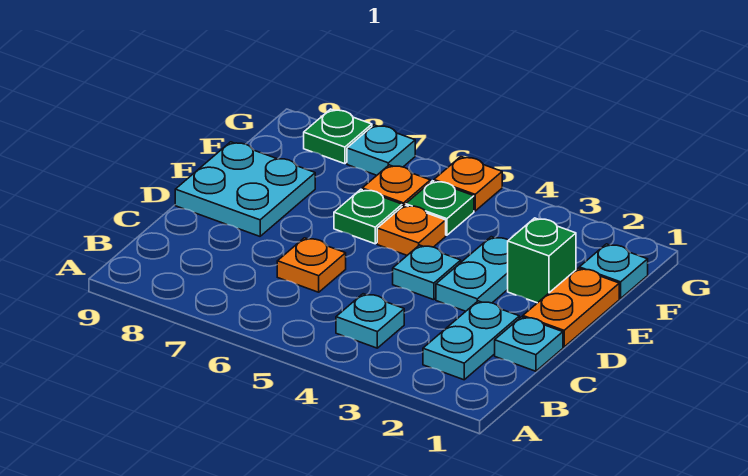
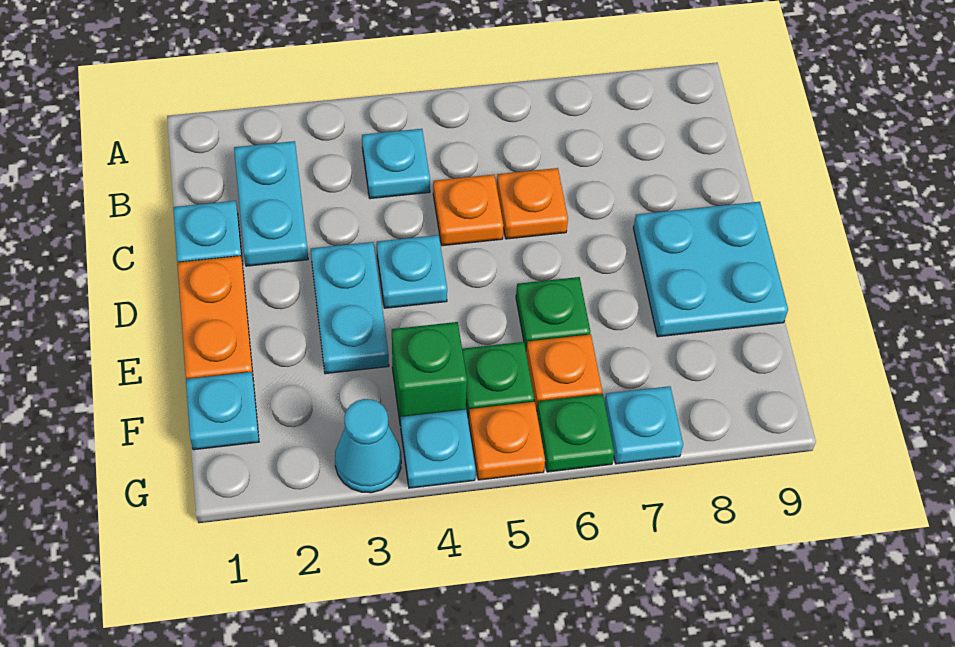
green brick E2 level 1 -> green brick F4 level 1
orange plate E5 level 1 -> orange plate C5 level 1
none -> cyan cone G3 level 1
none -> cyan plate G4 level 1
green plate G8 level 1 -> green plate G6 level 1

